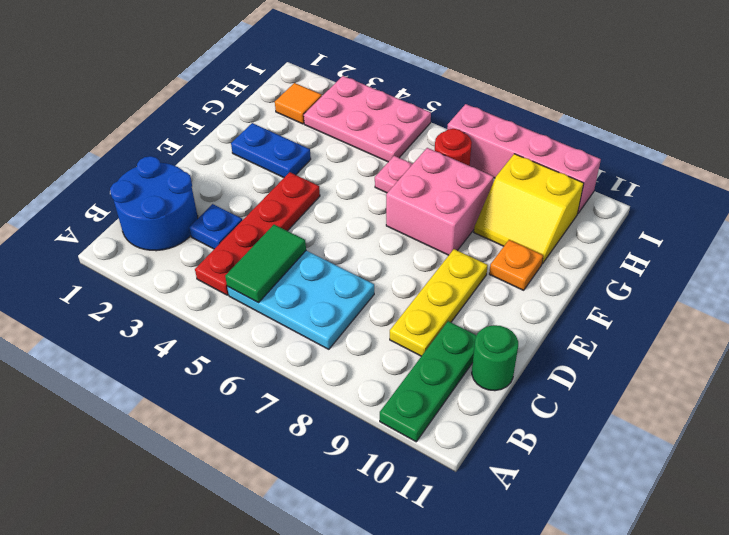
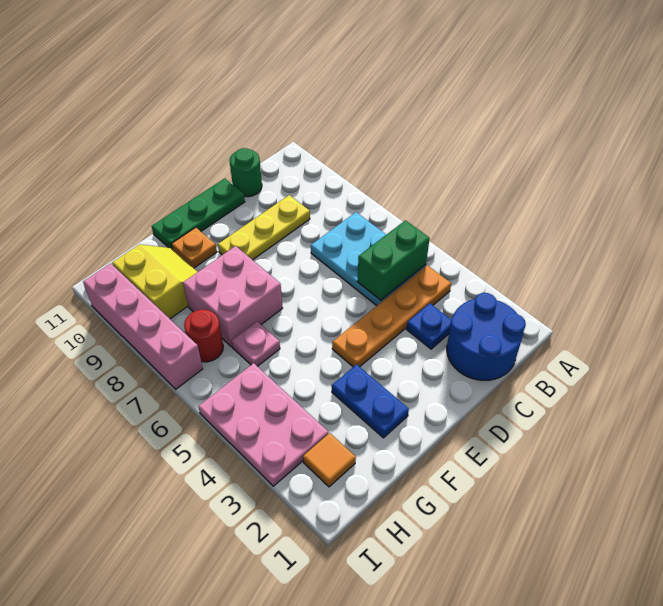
green plate A10:C10 level 1 -> green plate D11:F11 level 1
red plate B4:E4 level 1 -> orange plate B4:E4 level 1
green tile B5:C5 level 2 -> green brick B5:C5 level 2

